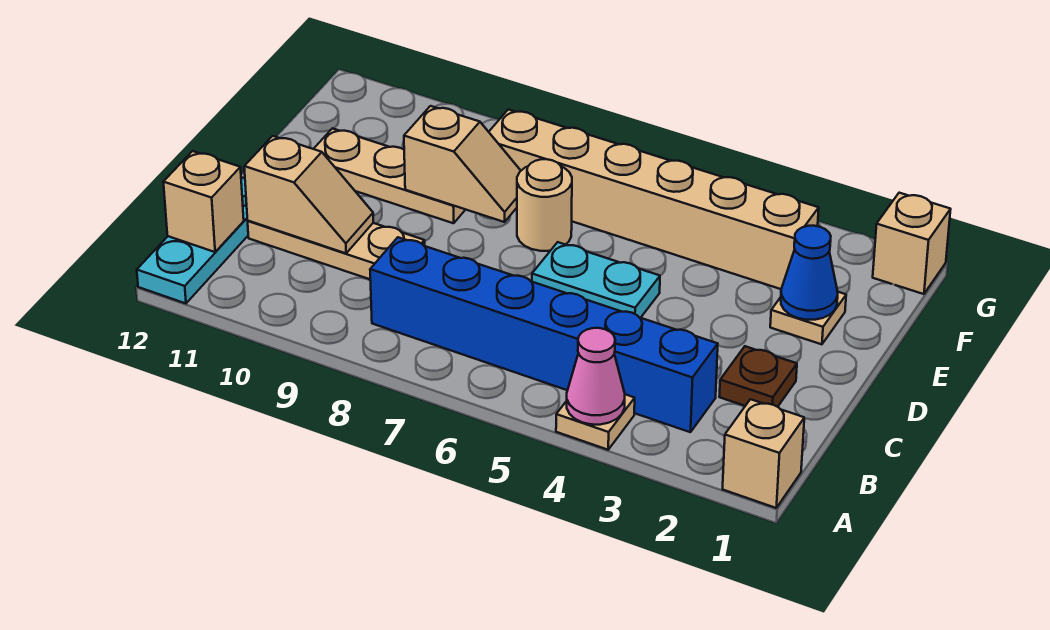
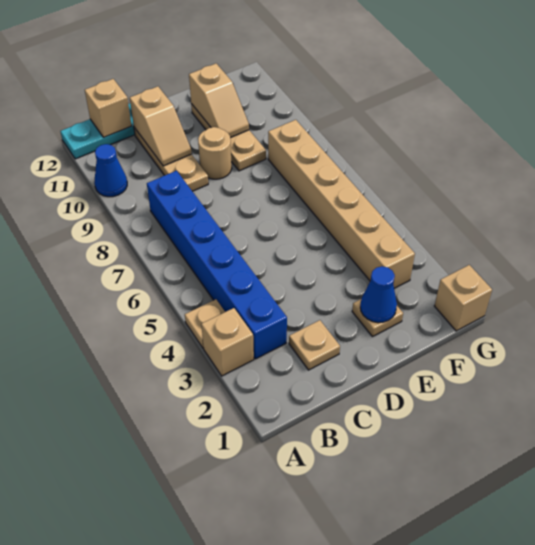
tan brick A1 level 1 -> tan brick A3 level 1
pink cone A4 level 2 -> none
none -> blue cone A10 level 1
brown plate C2 level 1 -> tan plate C2 level 1
cyan plate D5:D6 level 1 -> none
tan round brick E7 level 1 -> tan round brick D9 level 1
tan slope E8:E9 level 2 top 9 -> tan slope E10:E11 level 2 top 11

